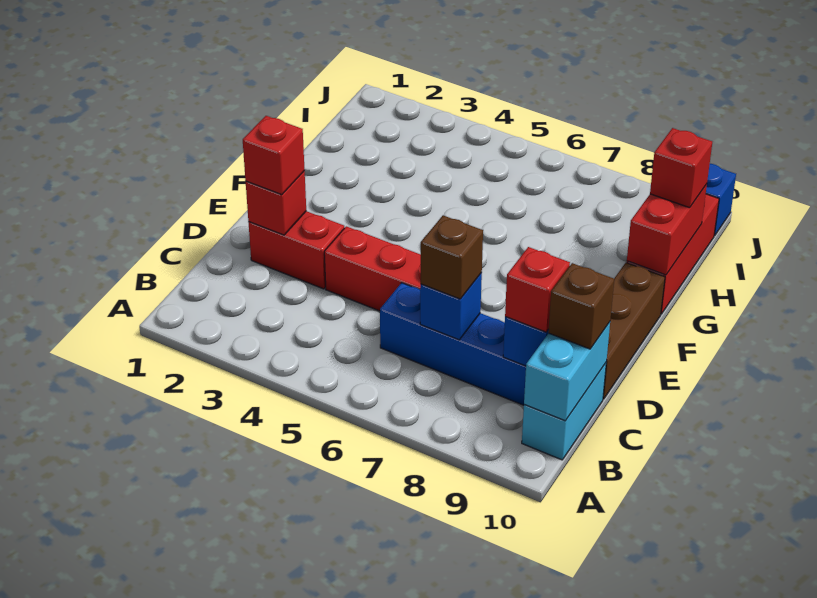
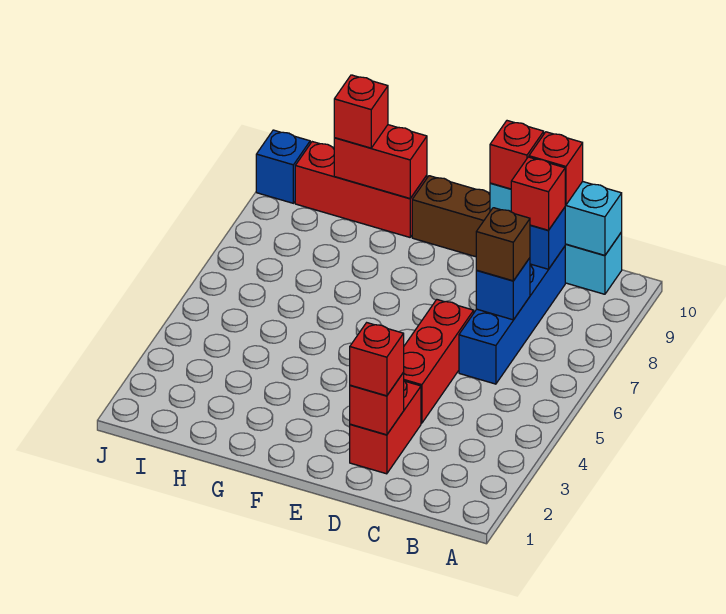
cyan brick B10:C10 level 2 -> cyan brick B10:D10 level 2
brown brick C10 level 3 -> red brick C10 level 3
none -> red brick D10 level 3

